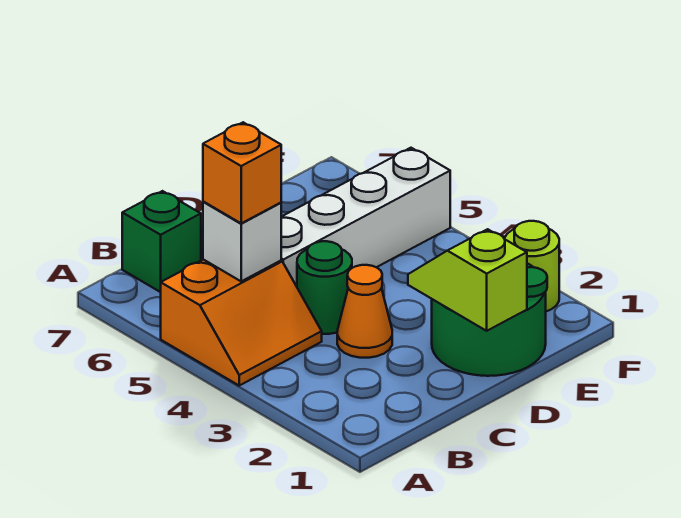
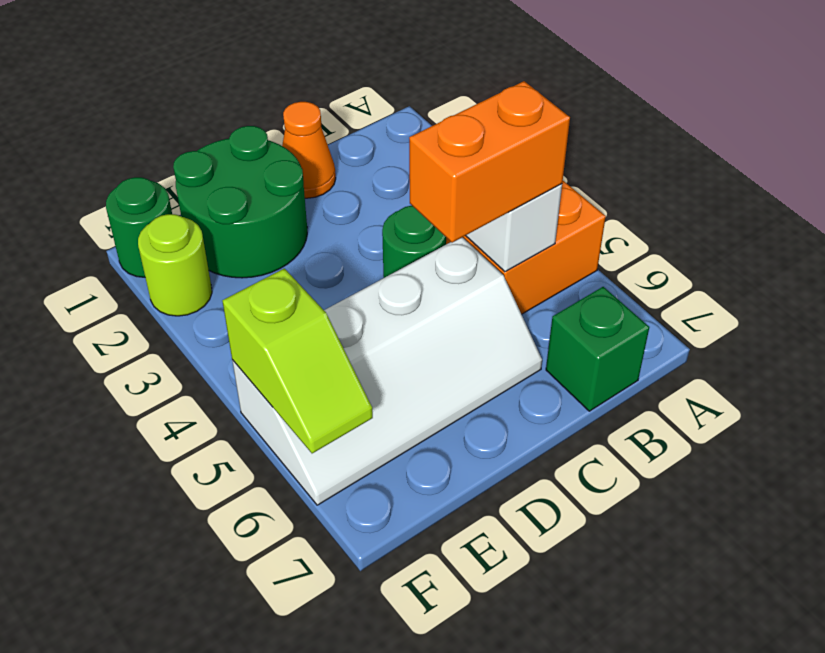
orange brick B5 level 3 -> orange brick B5:C5 level 3
orange cone C3 level 1 -> orange cone C1 level 1
lime slope D1:D2 level 2 top 1 -> lime slope F5:F6 level 2 top 5
none -> green round brick F1 level 1

